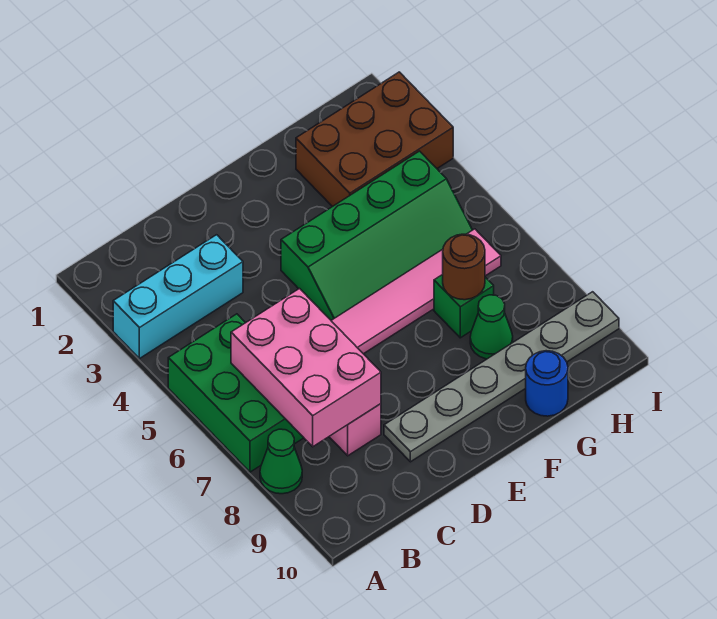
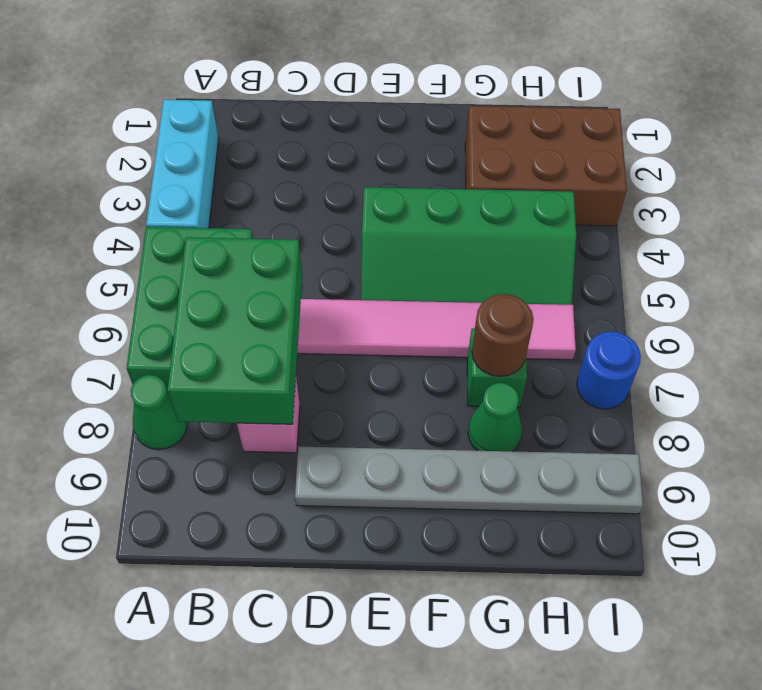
cyan brick A3:C3 level 1 -> cyan brick A2:A4 level 1
pink brick B6:C8 level 2 -> green brick B6:C8 level 2
blue round brick G10 level 1 -> blue round brick I7 level 1

